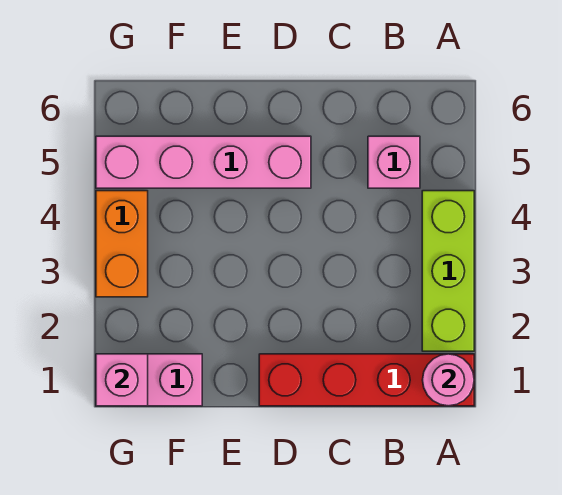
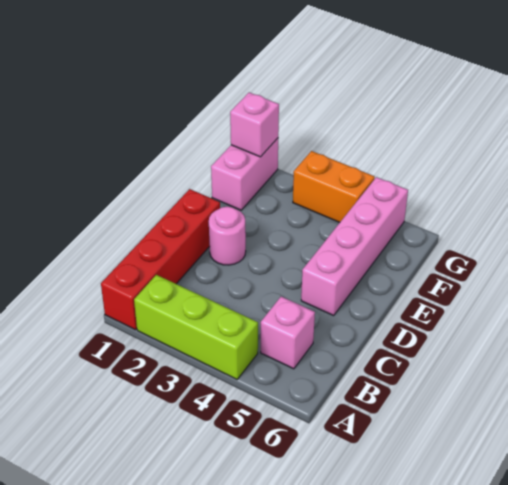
pink round brick A1 level 2 -> pink round brick D2 level 1

